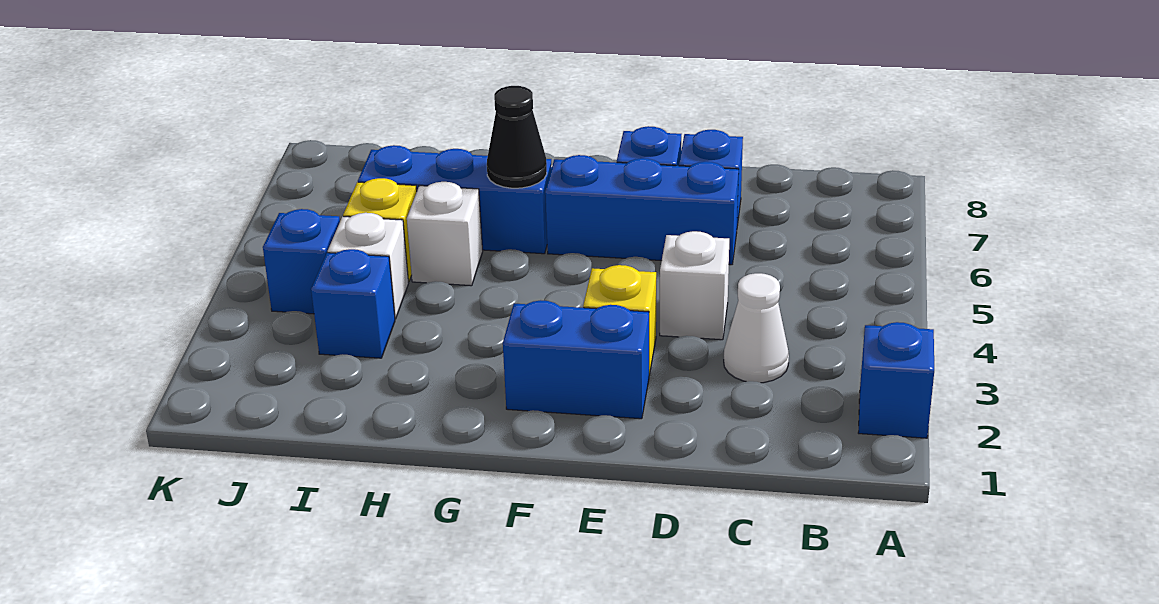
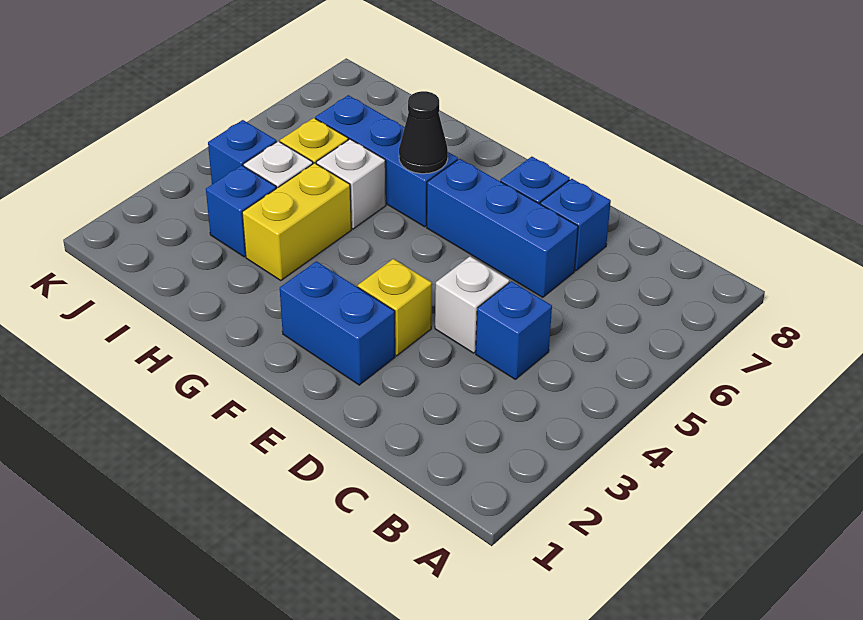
blue brick A2 level 1 -> blue brick C4 level 1
white cone C3 level 1 -> none
none -> yellow brick H3:H4 level 1

